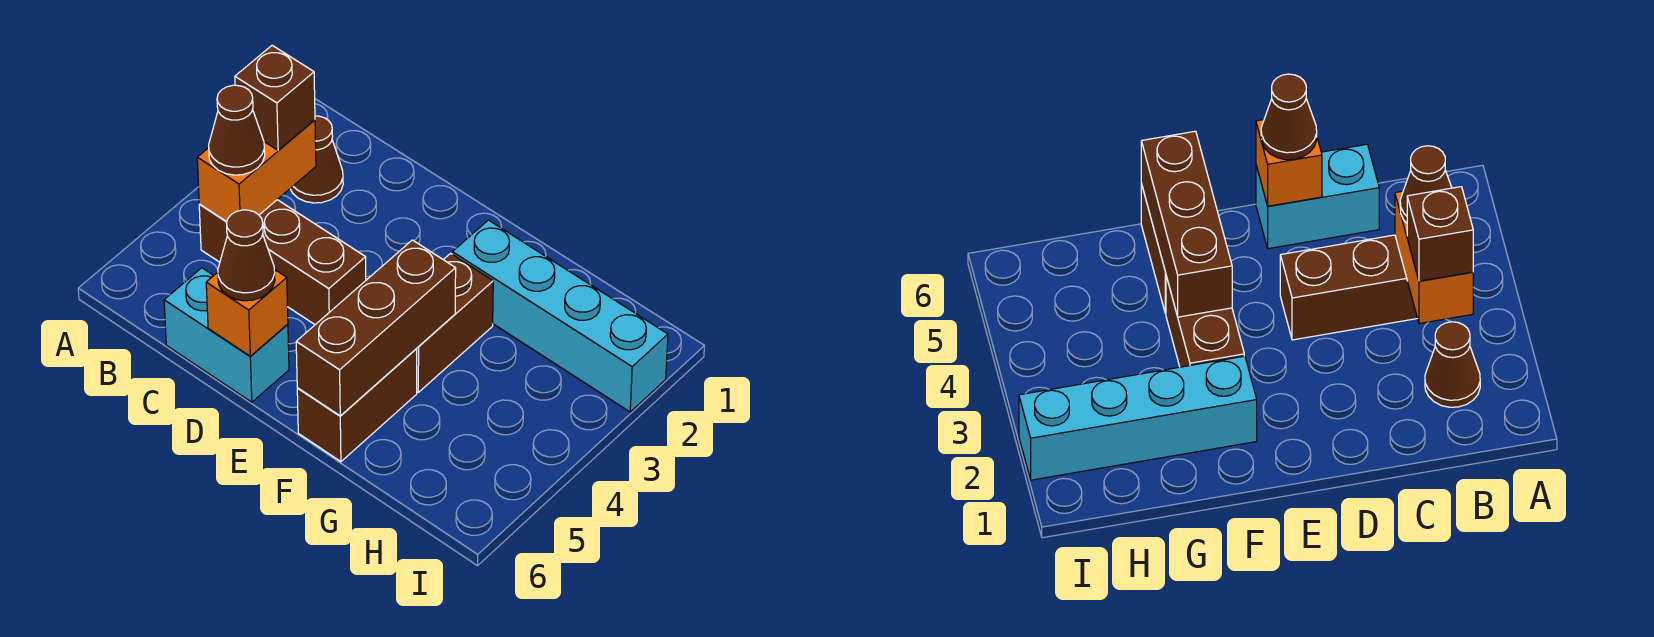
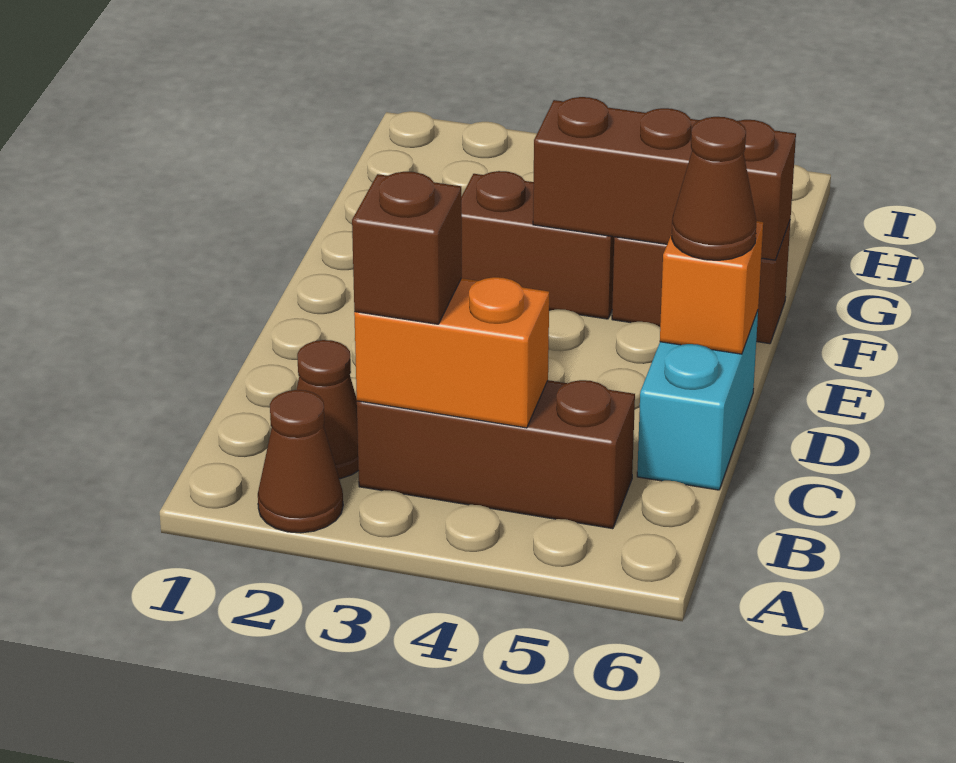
brown brick B4:D4 level 1 -> brown brick B3:B5 level 1
brown cone B4 level 3 -> brown cone A2 level 1
cyan brick F2:I2 level 1 -> none

